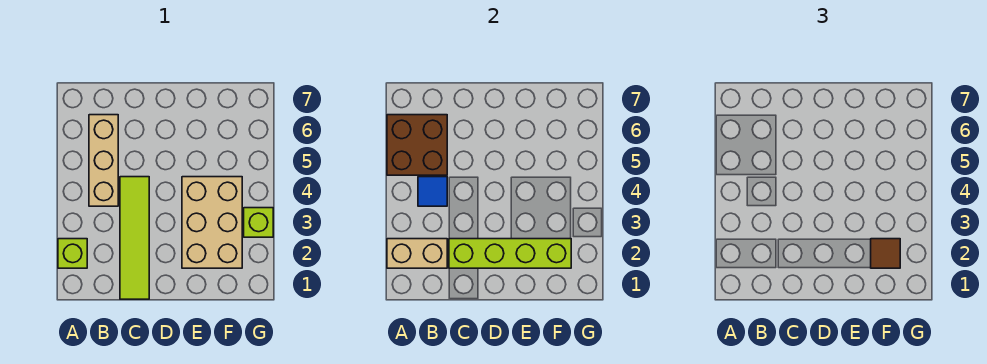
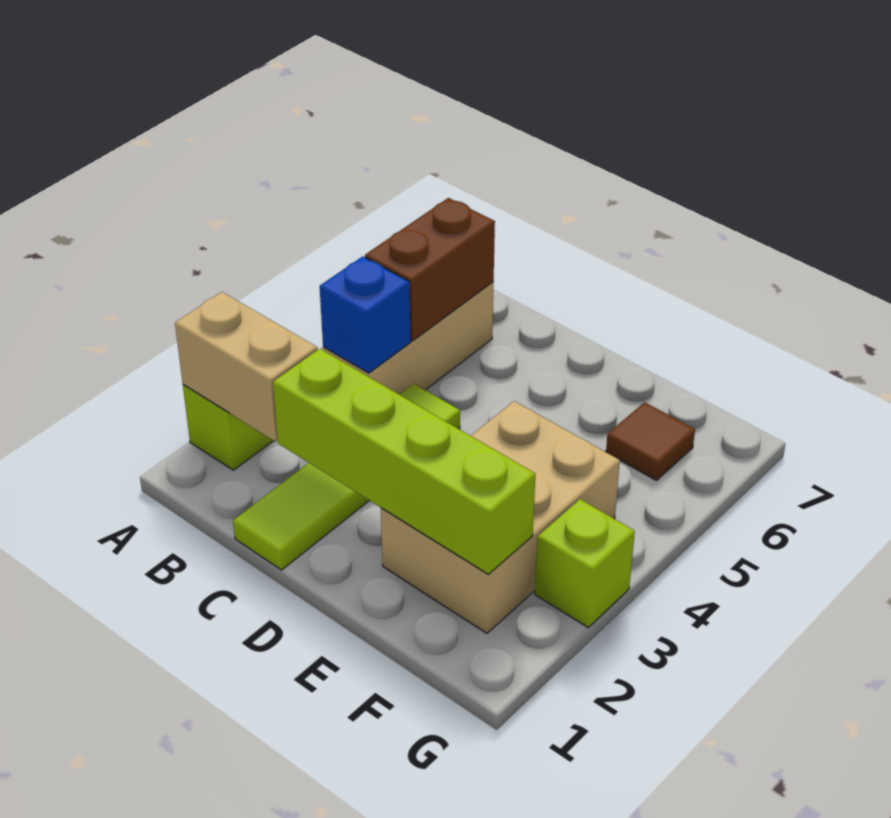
brown brick A5:B6 level 2 -> brown brick B5:B6 level 2
blue tile B4 level 2 -> blue brick B4 level 2
brown tile F2 level 3 -> brown tile F6 level 1

